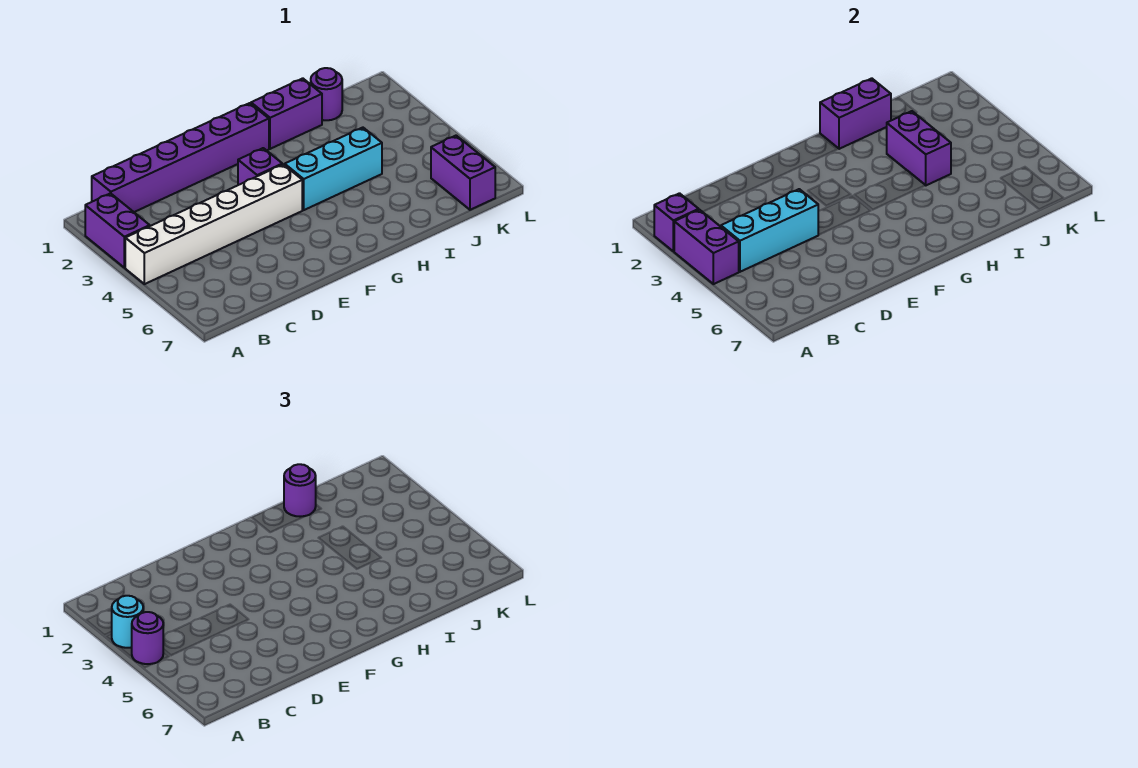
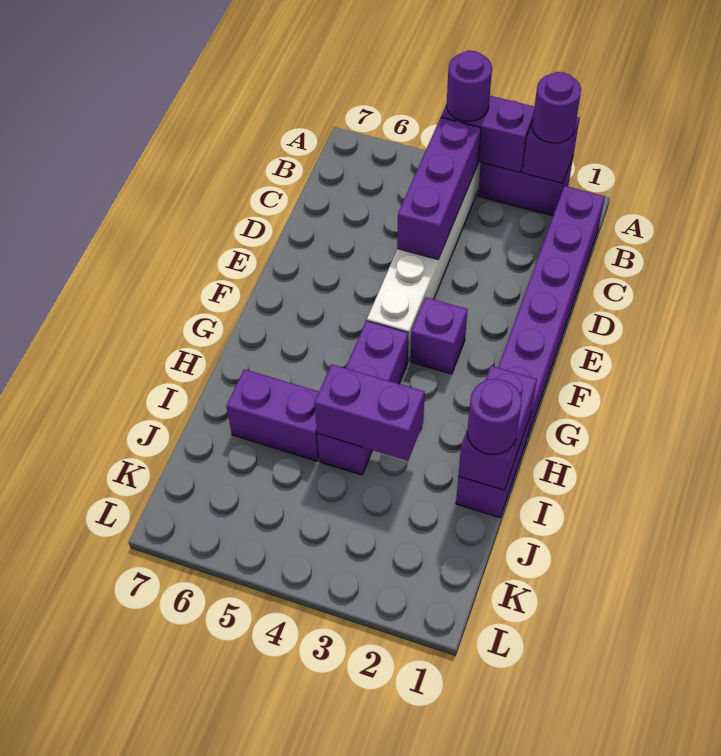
cyan round brick A3 level 3 -> none
cyan brick B4:D4 level 2 -> purple brick B4:D4 level 2
cyan brick G4:I4 level 1 -> purple brick G4:I4 level 1
purple round brick J1 level 1 -> purple round brick A2 level 3
purple brick K6:K7 level 1 -> purple brick I5:I6 level 1

